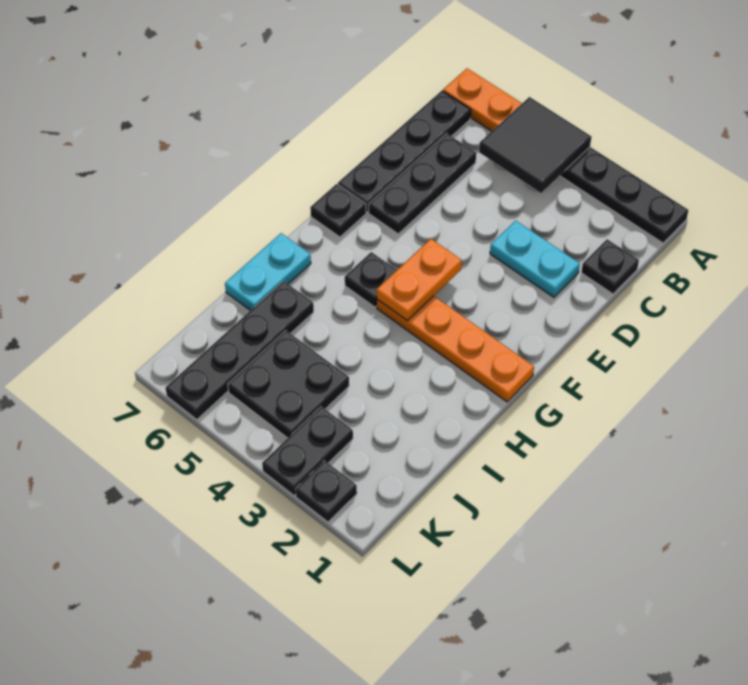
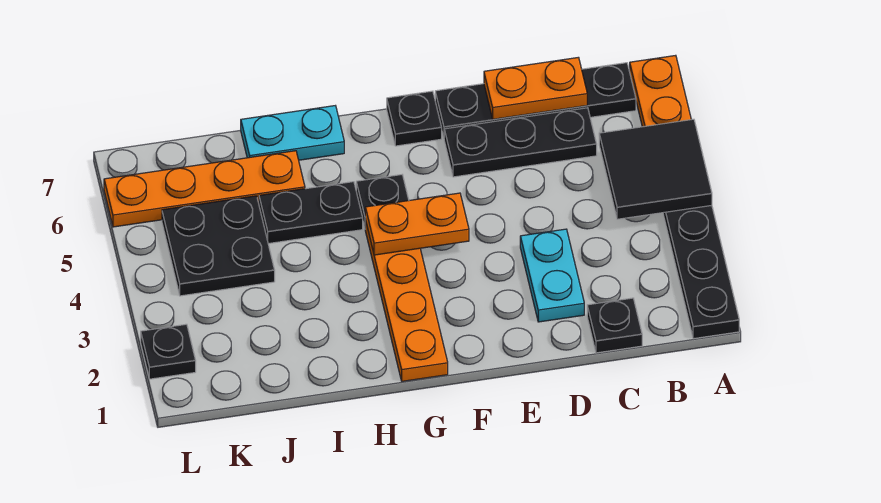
none -> orange plate C7:D7 level 2
black plate I6:L6 level 1 -> orange plate I6:L6 level 1
black plate K3:L3 level 1 -> black plate H5:I5 level 1

